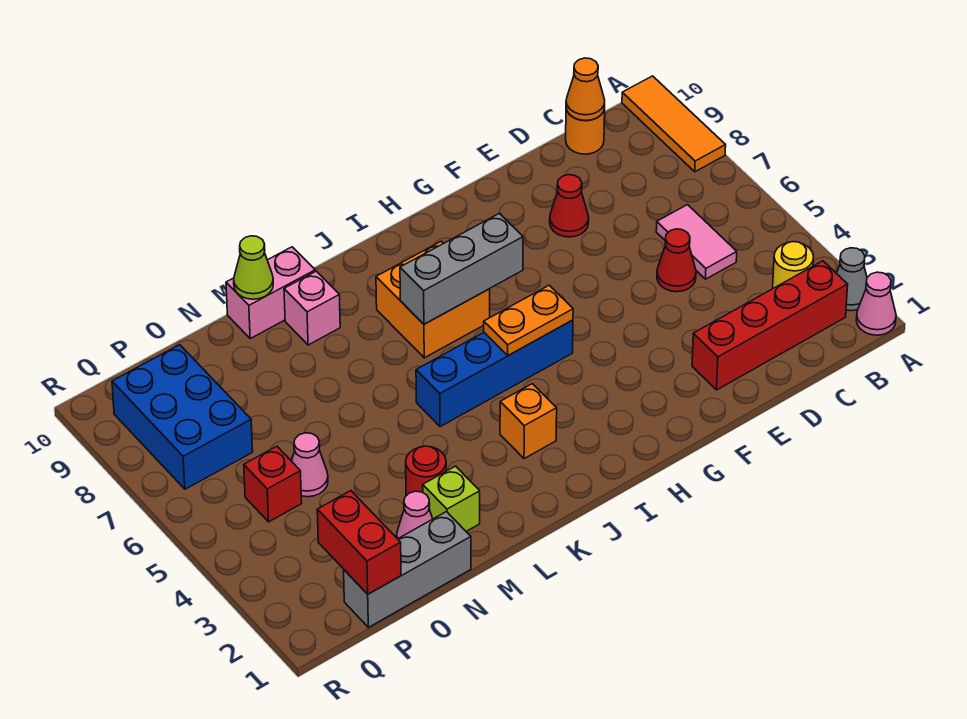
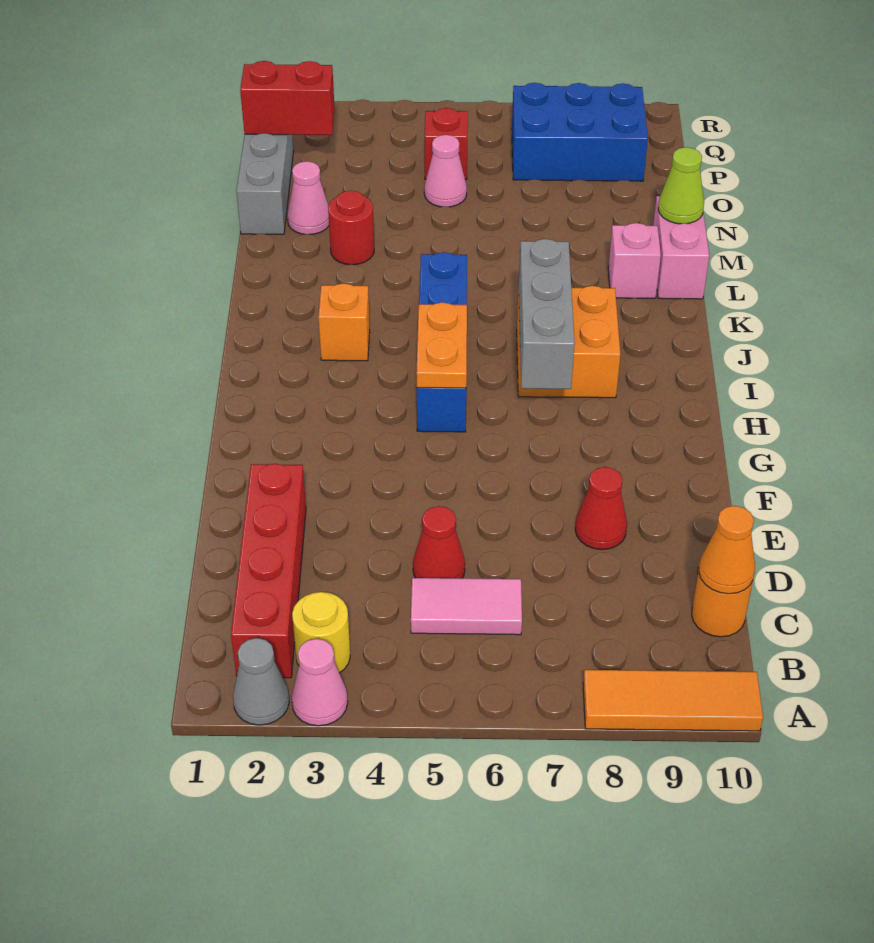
pink cone A1 level 1 -> pink cone A3 level 1
lime brick M2 level 1 -> none

